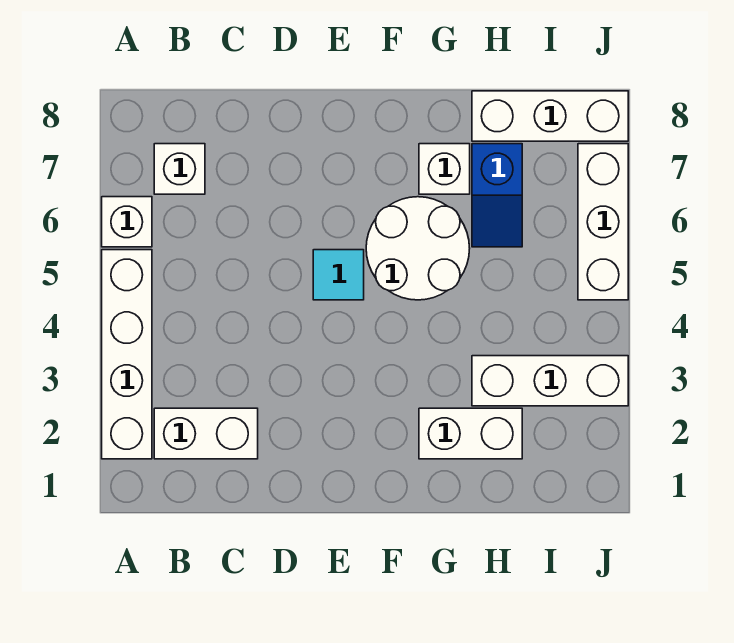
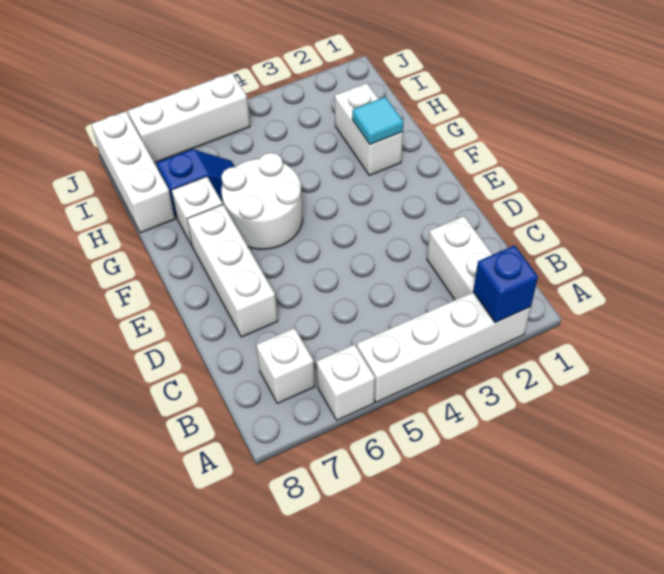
none -> blue brick A2 level 2
cyan tile E5 level 1 -> cyan tile G2 level 2
white brick H3:J3 level 1 -> white brick D7:F7 level 1

